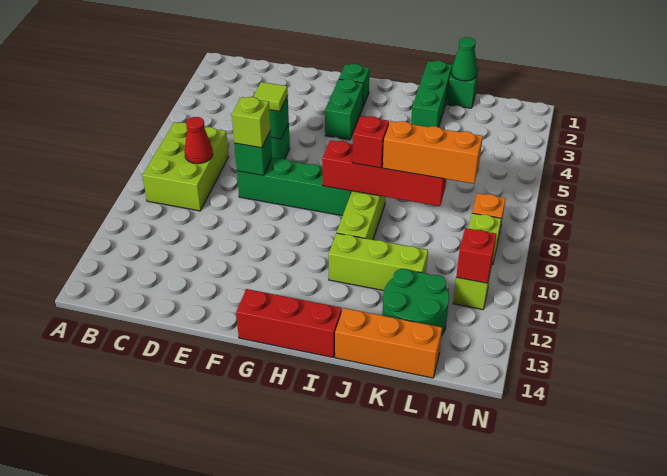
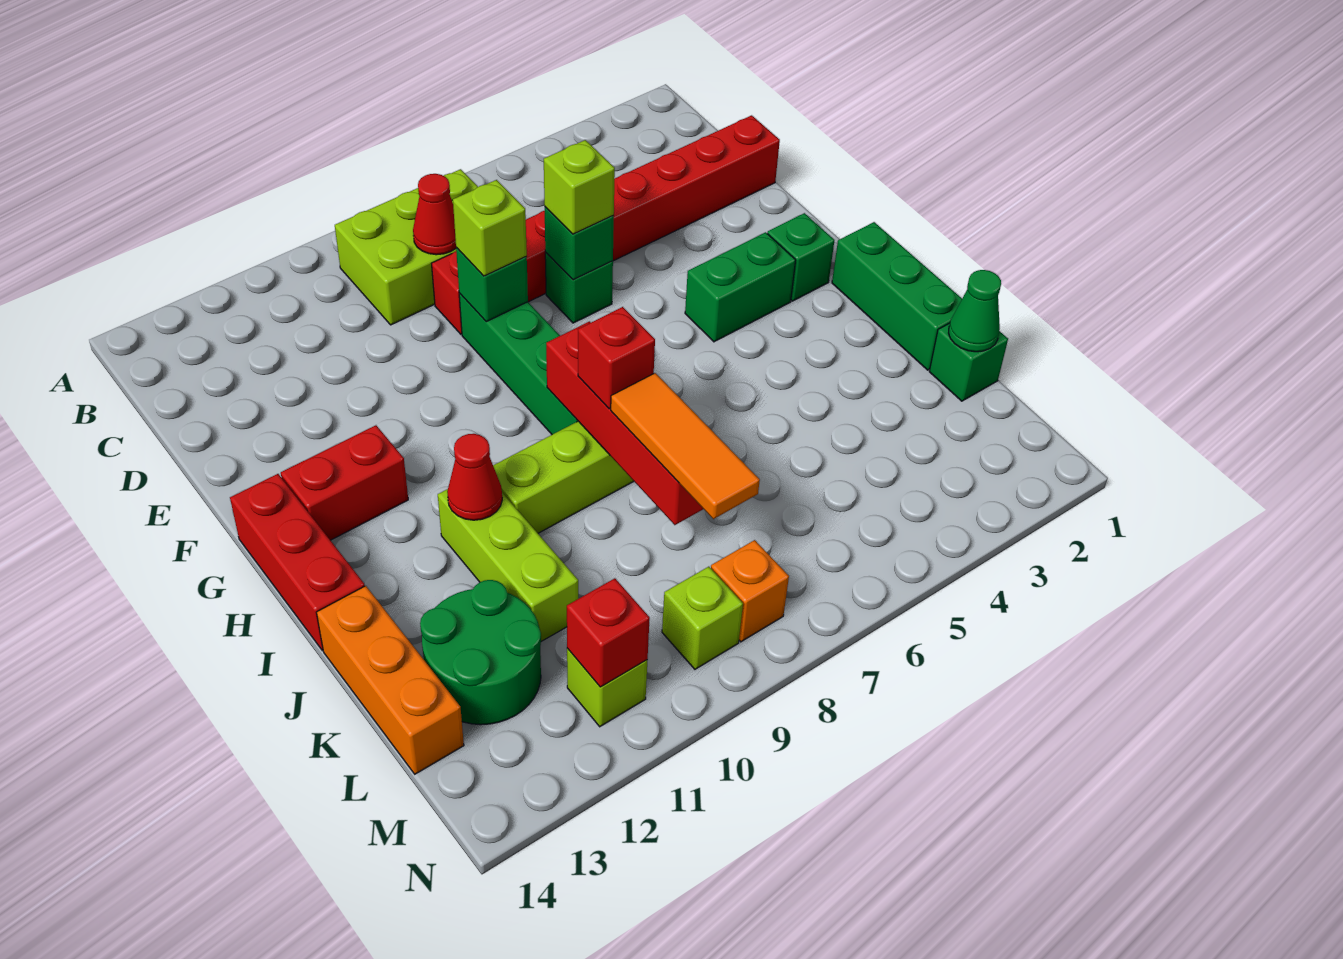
none -> red brick D1:D8 level 1
lime tile E6 level 3 -> lime brick E6 level 3
none -> red brick G12:G13 level 1
none -> red cone I11 level 2
green brick J1:J3 level 1 -> green brick H1:J1 level 1
orange brick J8:L8 level 3 -> orange tile J8:L8 level 3

